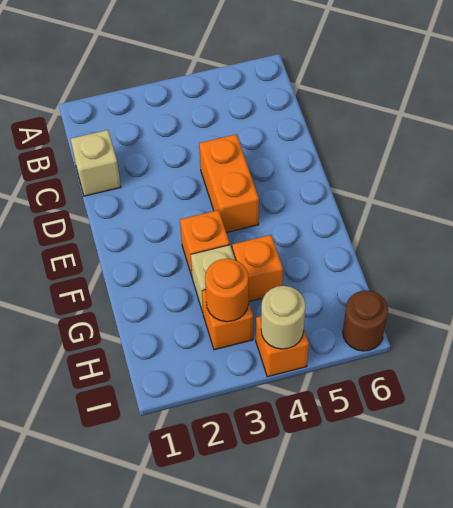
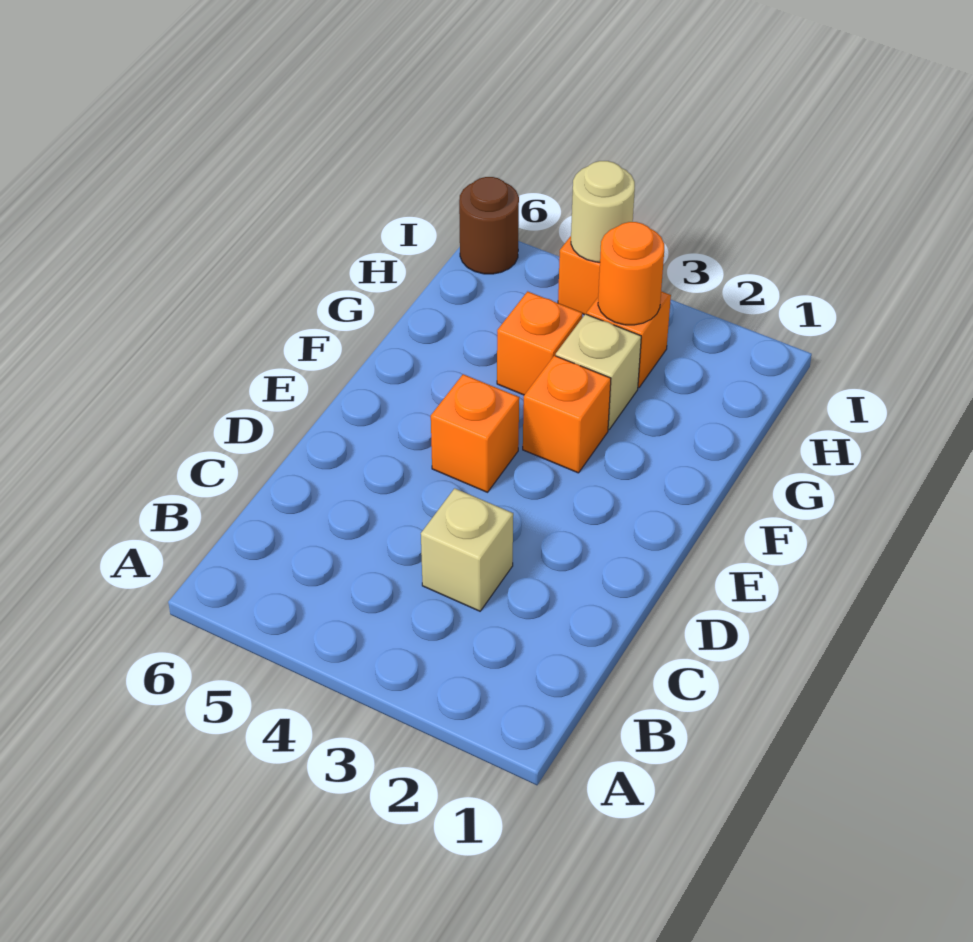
tan brick C1 level 1 -> tan brick C3 level 1
orange brick D4:E4 level 1 -> orange brick E4 level 1

